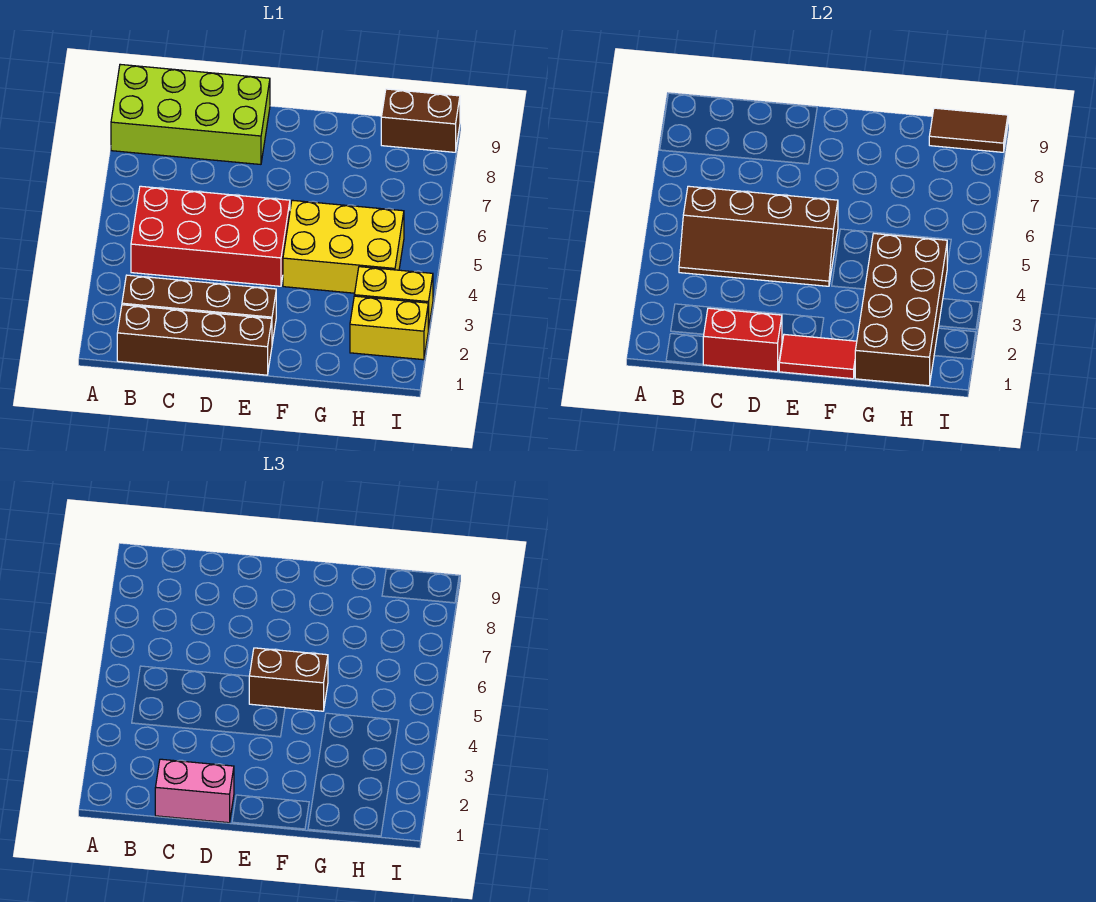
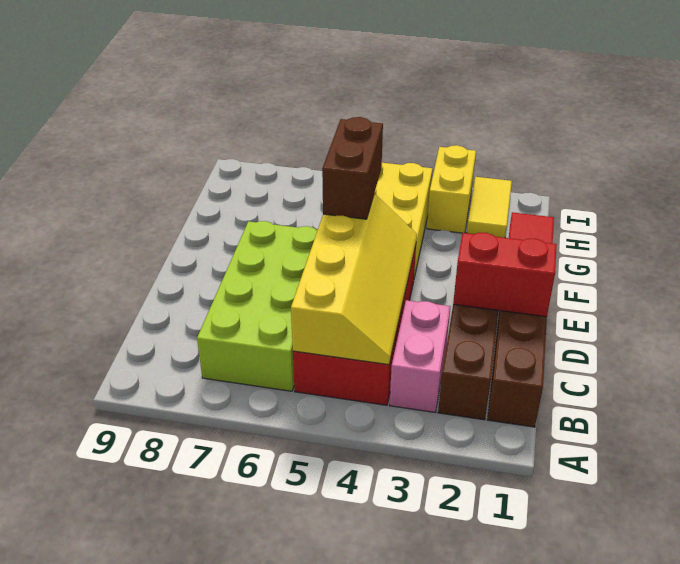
lime brick A8:D9 level 1 -> lime brick B6:E7 level 1
brown slope B4:E5 level 2 top 5 -> yellow slope B4:E5 level 2 top 5
red brick C1:D1 level 2 -> red brick D1:D2 level 2
pink brick C1:D1 level 3 -> pink brick B3:C3 level 1
brown brick G1:H4 level 2 -> none
yellow brick H2:I2 level 1 -> yellow tile H2:I2 level 1
brown brick H9:I9 level 1 -> none
brown tile H9:I9 level 2 -> none

